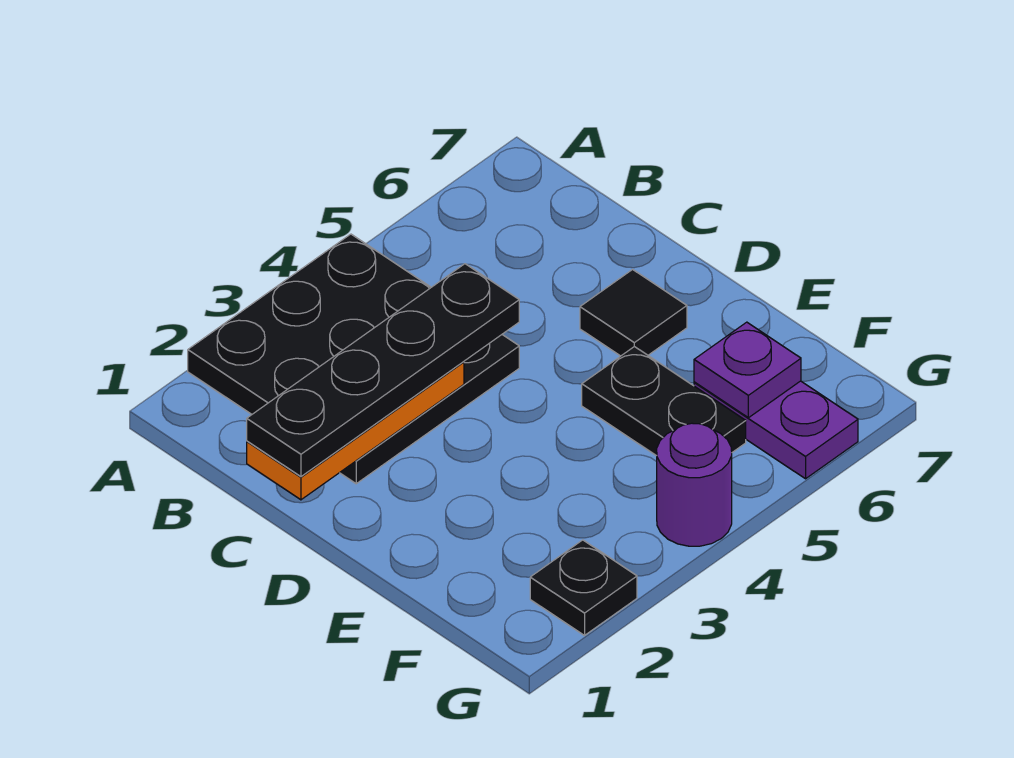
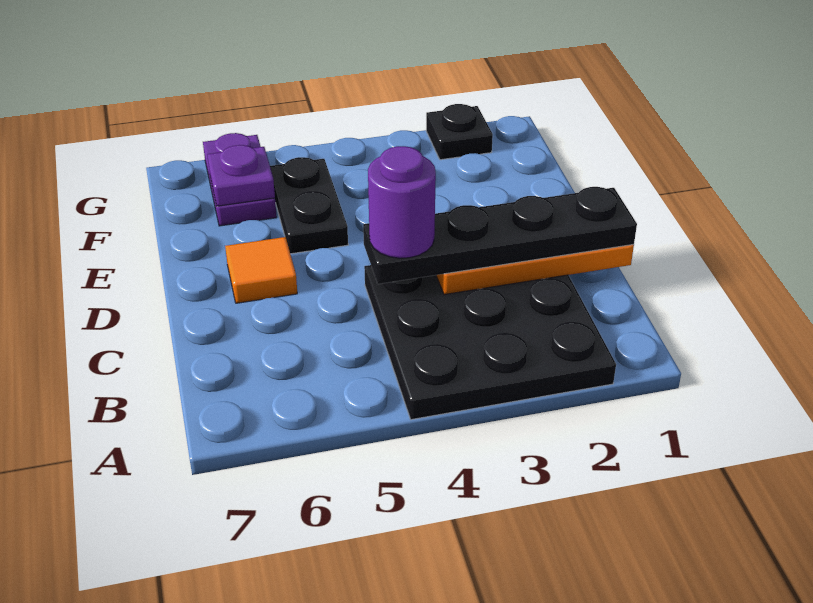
black tile D6 level 1 -> orange tile D6 level 1
purple round brick G4 level 1 -> purple round brick C4 level 4

